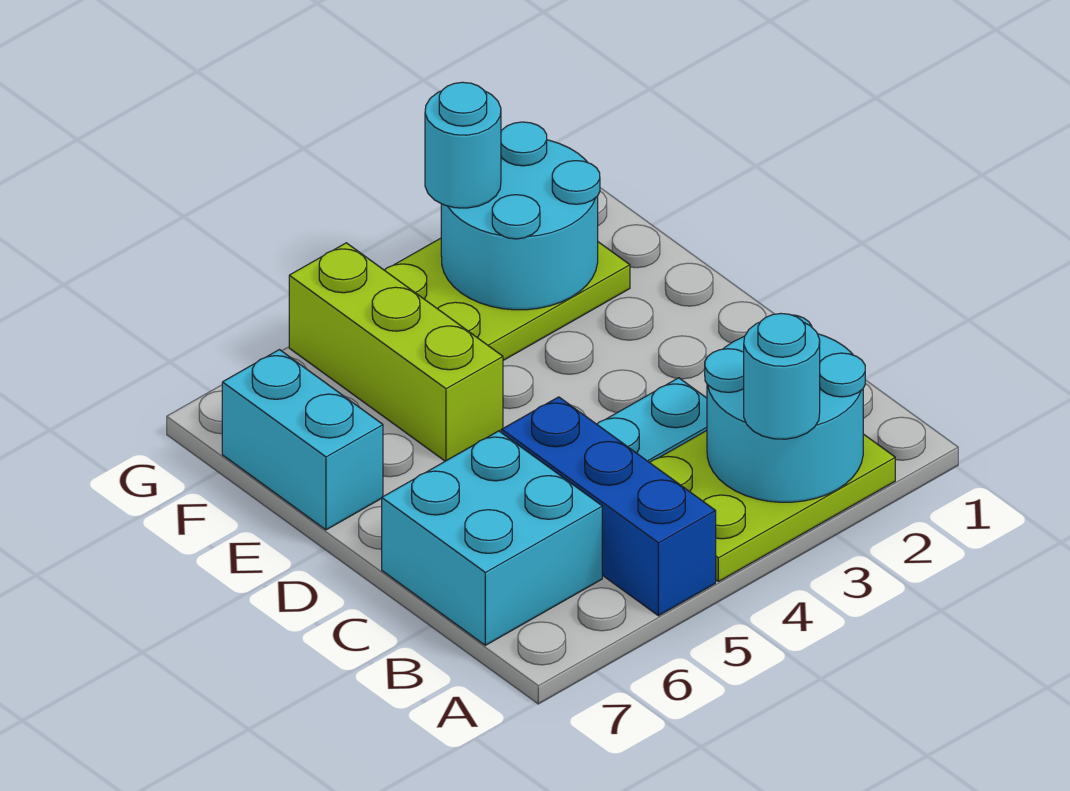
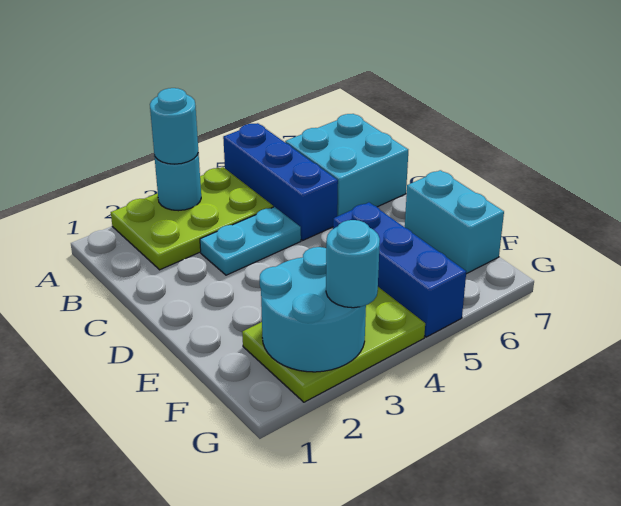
cyan round brick A2:B3 level 2 -> cyan round brick A3 level 2
lime brick E5:G5 level 1 -> blue brick E5:G5 level 1

